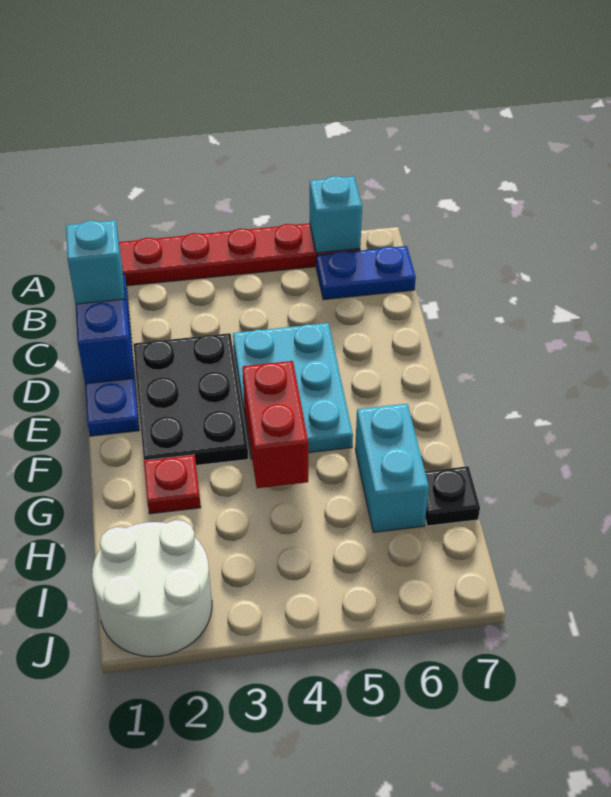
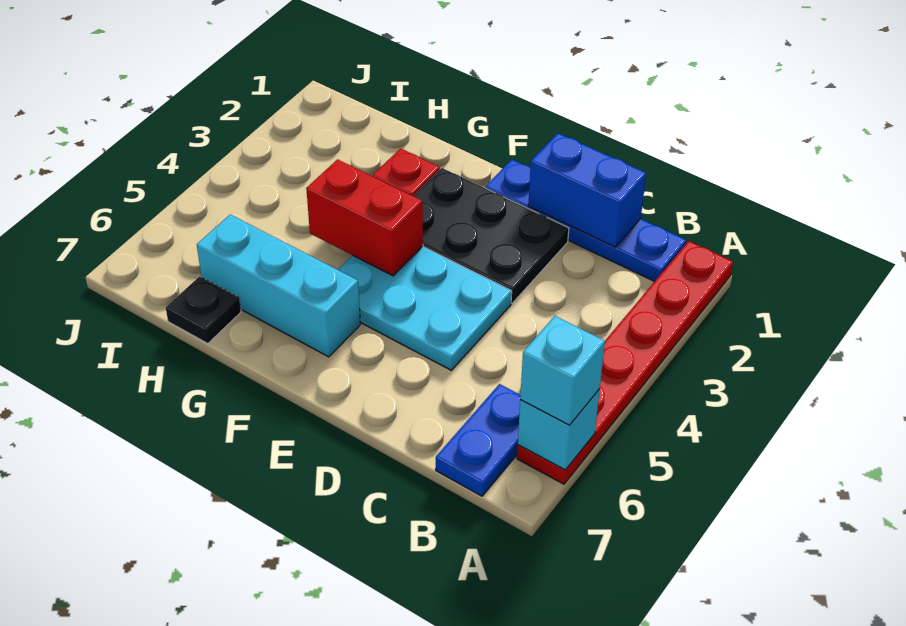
cyan brick C1 level 3 -> cyan brick A6 level 3
cyan brick G6:H6 level 1 -> cyan brick F6:H6 level 1
white round brick I1:J2 level 1 -> none

